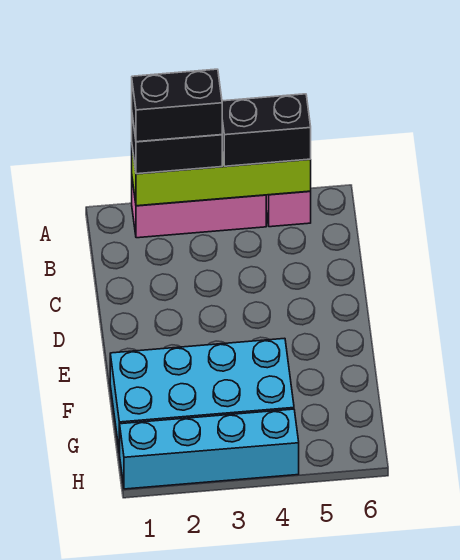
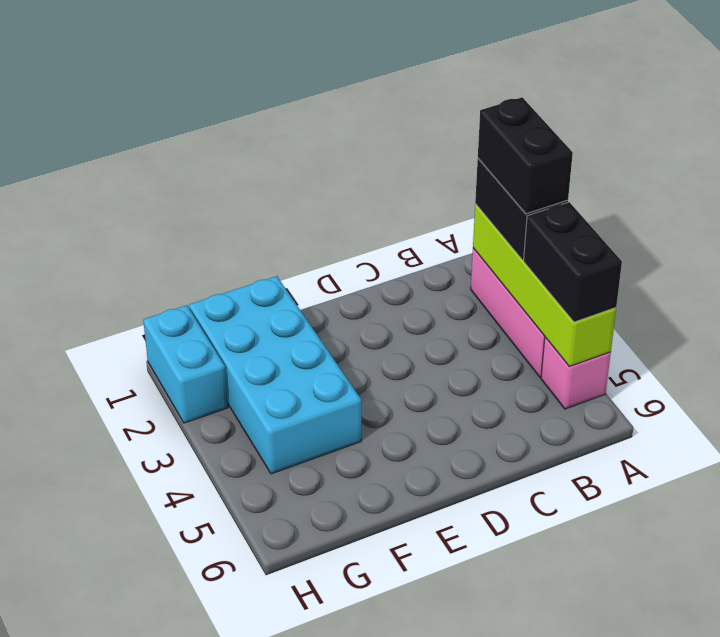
cyan brick H1:H4 level 1 -> cyan brick H1:H2 level 1

